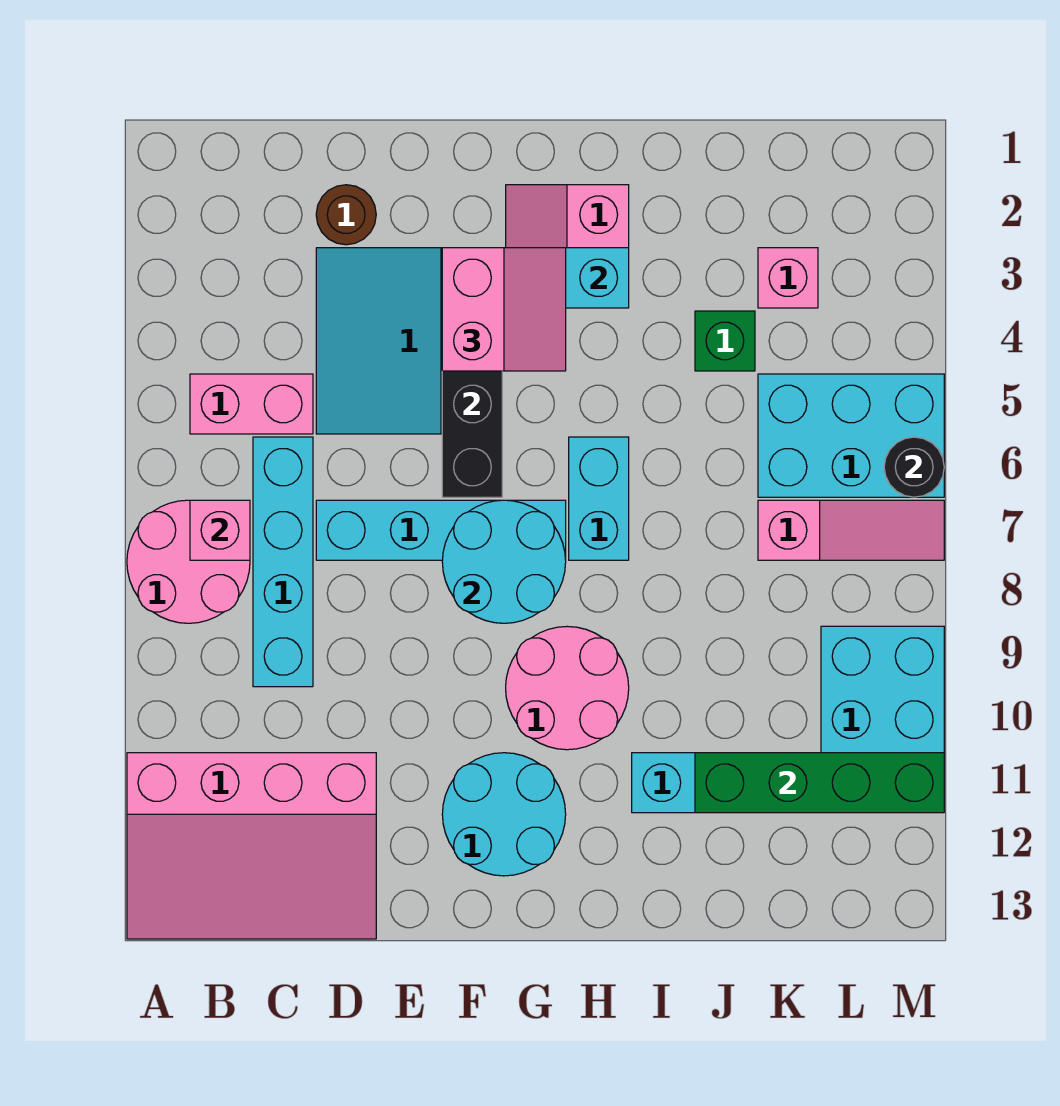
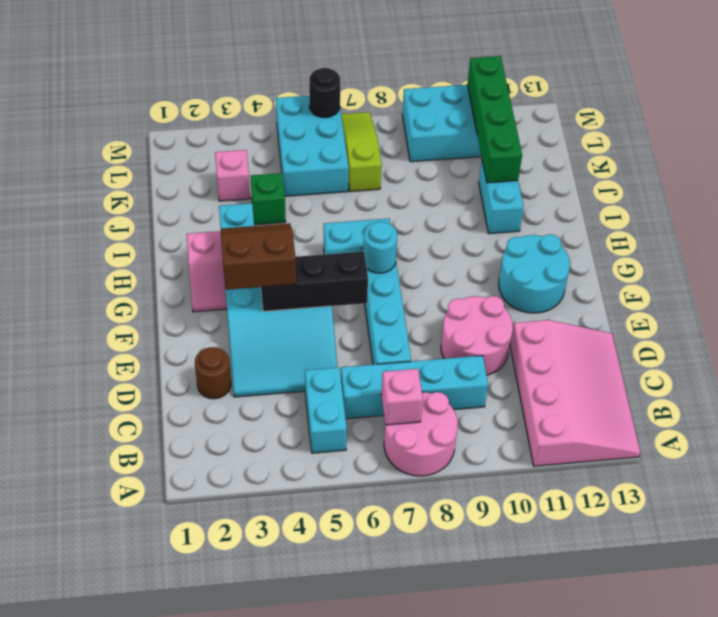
pink brick B5:C5 level 1 -> cyan brick B5:C5 level 1
pink slope F3:G4 level 3 top F -> brown slope F3:G4 level 3 top F
cyan round brick F7:G8 level 2 -> cyan round brick G7 level 2
pink round brick G9:H10 level 1 -> pink round brick D9:E10 level 1
pink slope K7:M7 level 1 top K -> lime slope K7:M7 level 1 top K

